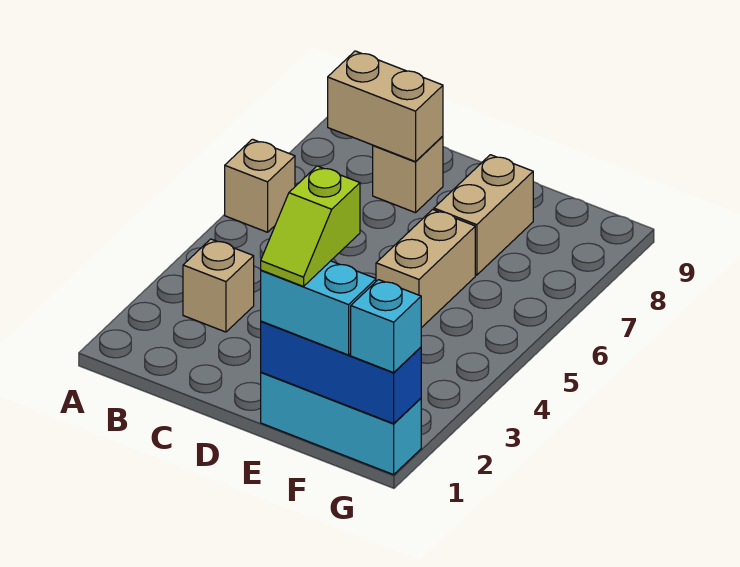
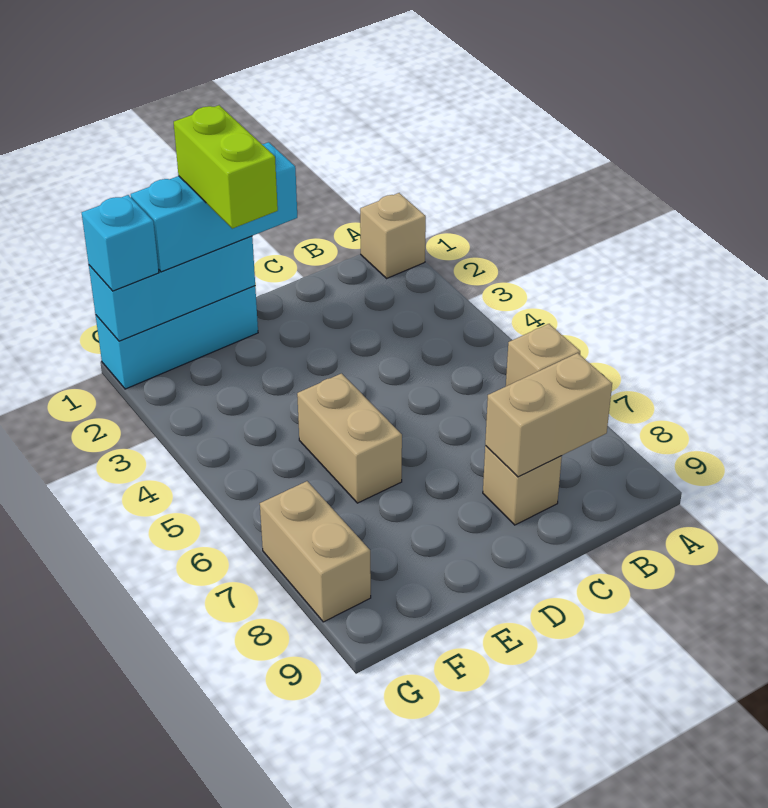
tan brick B3 level 1 -> tan brick A1 level 1
blue brick E1:G1 level 2 -> cyan brick E1:G1 level 2
cyan brick E1:F1 level 3 -> cyan brick D1:F1 level 3
lime slope E1:E2 level 4 top 2 -> lime brick E1:E2 level 4
tan brick E7:E8 level 1 -> tan brick G7:G8 level 1

